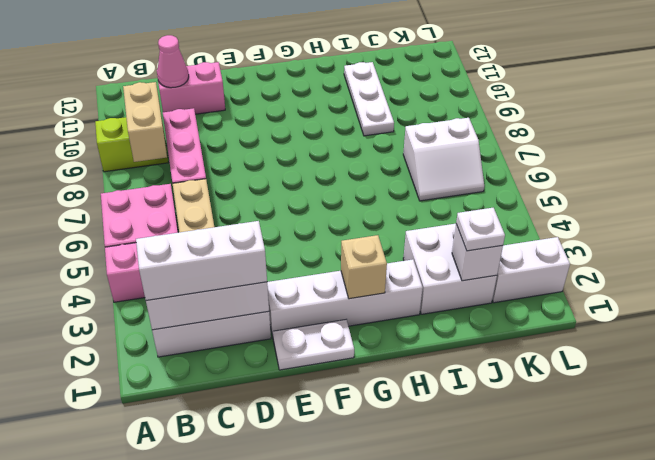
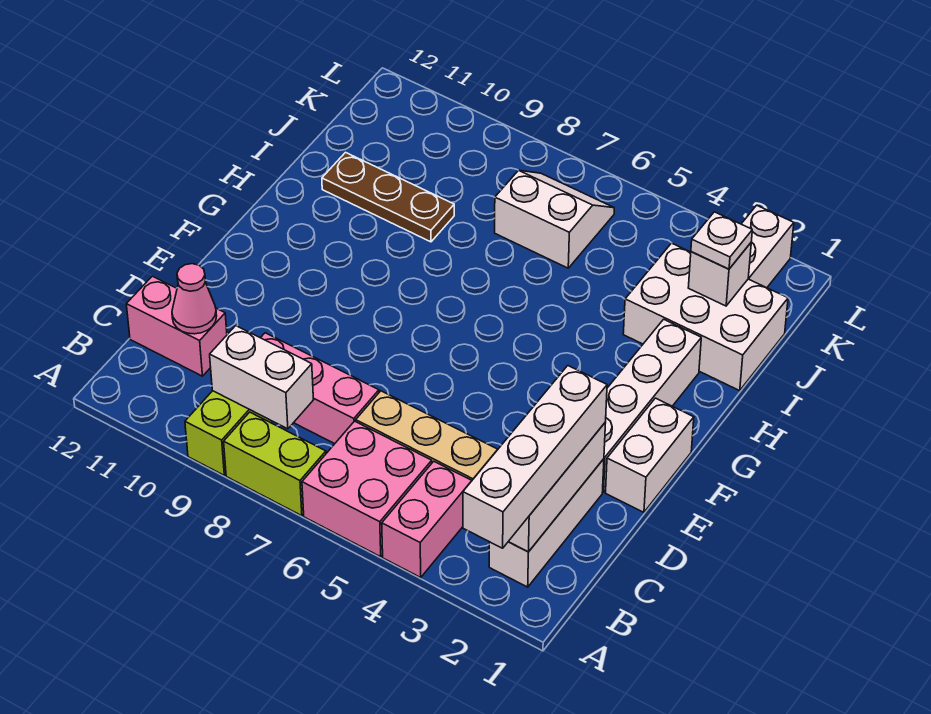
none -> lime brick A7:A8 level 1
white brick B2:D2 level 3 -> white brick A2:D2 level 3
tan brick B8:B9 level 2 -> white brick B8:B9 level 2
pink brick C11:D11 level 1 -> pink brick C11:C12 level 1
white plate E1:F1 level 1 -> white brick E1:F1 level 1
tan brick G2 level 2 -> none
white brick I2:J3 level 1 -> white brick I1:J3 level 1
white plate I9:I11 level 1 -> brown plate I9:I11 level 1
white slope J6:K7 level 1 top 7 -> white slope J6:K7 level 1 top J

